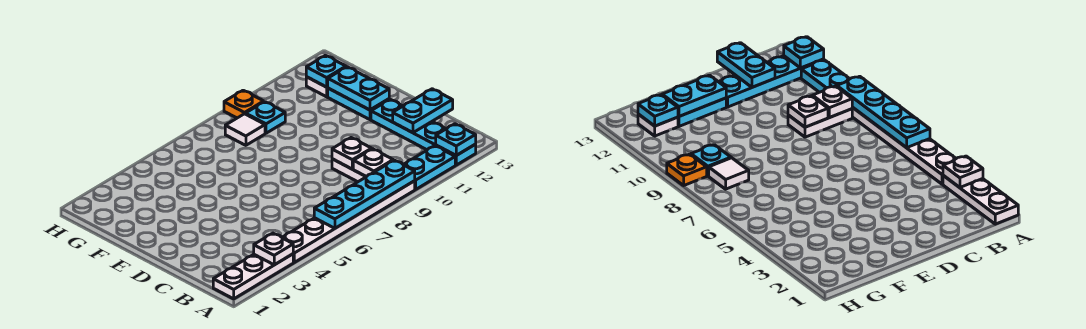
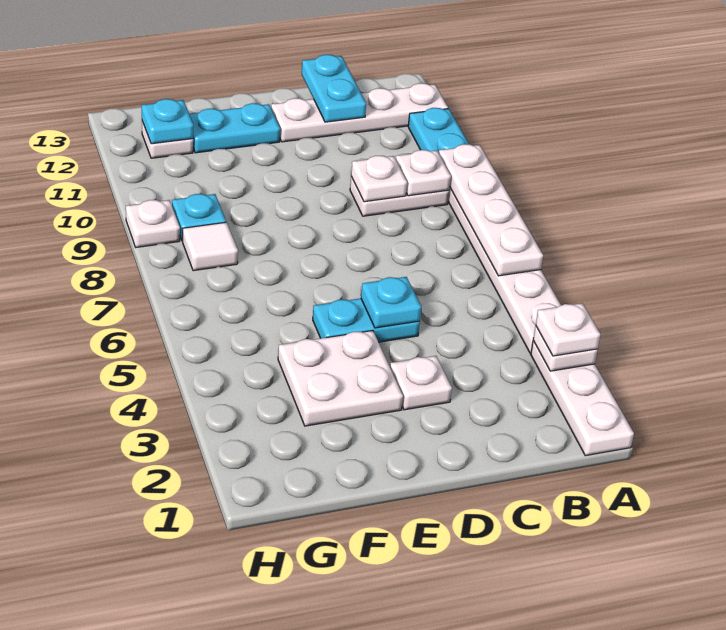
none -> white plate A3 level 3
cyan plate A6:A9 level 2 -> white plate A6:A9 level 2
cyan plate A12:D12 level 1 -> white plate A12:D12 level 1
cyan plate A12 level 2 -> cyan plate D5 level 2
none -> white plate D3 level 1
none -> white plate E3:F4 level 1
cyan plate E12:F12 level 2 -> cyan plate D5:E5 level 1
orange plate H9 level 1 -> white plate H9 level 1

